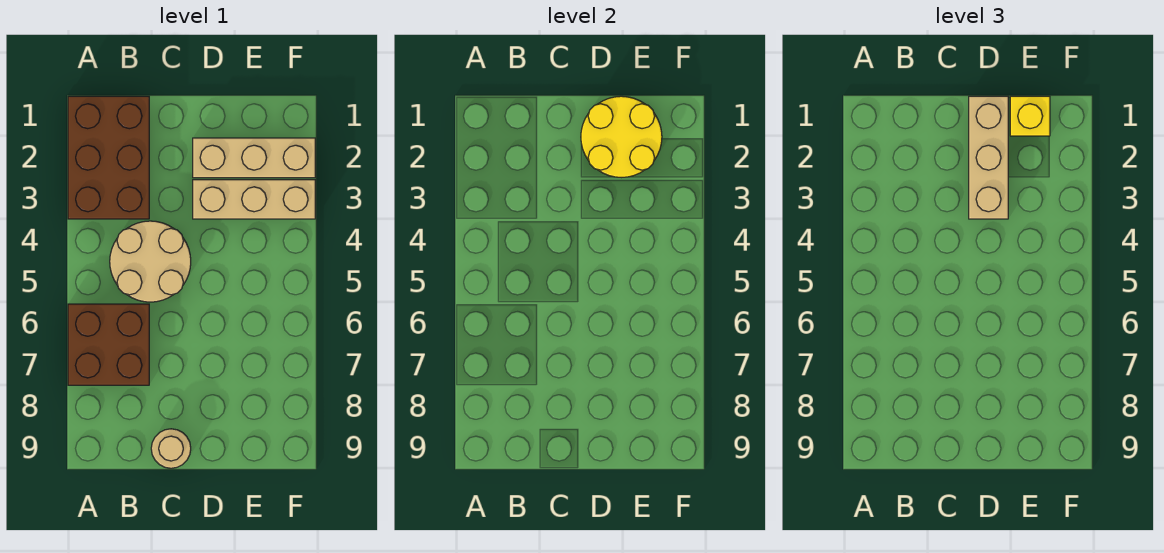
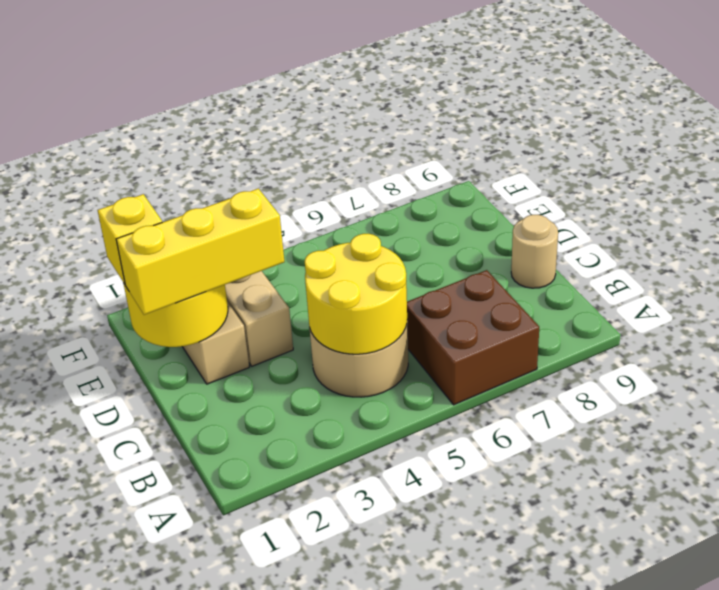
brown brick A1:B3 level 1 -> none
none -> yellow round brick B4:C5 level 2
tan brick D1:D3 level 3 -> yellow brick D1:D3 level 3

